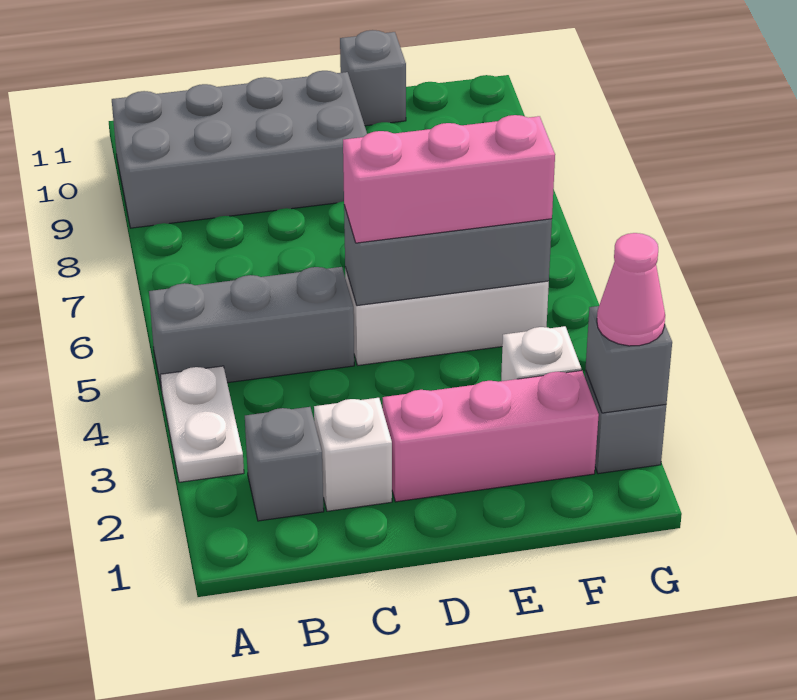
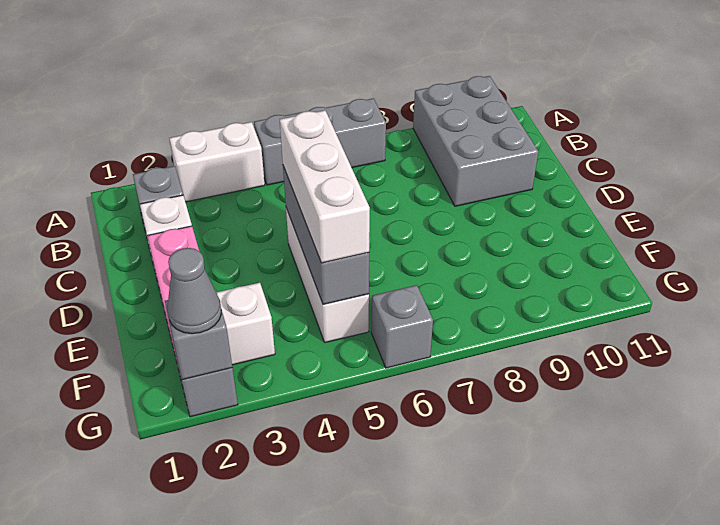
white plate A3:A4 level 1 -> white brick A3:A4 level 1
grey brick A5:C5 level 1 -> grey brick A5:A7 level 1
grey brick A9:D10 level 1 -> grey brick A9:C10 level 1
pink brick D5:F5 level 3 -> white brick D5:F5 level 3
grey brick E11 level 1 -> grey brick G6 level 1
pink cone G2 level 3 -> grey cone G2 level 3

